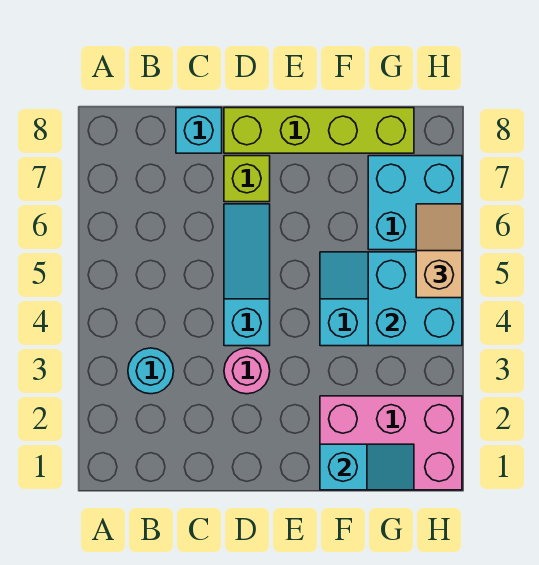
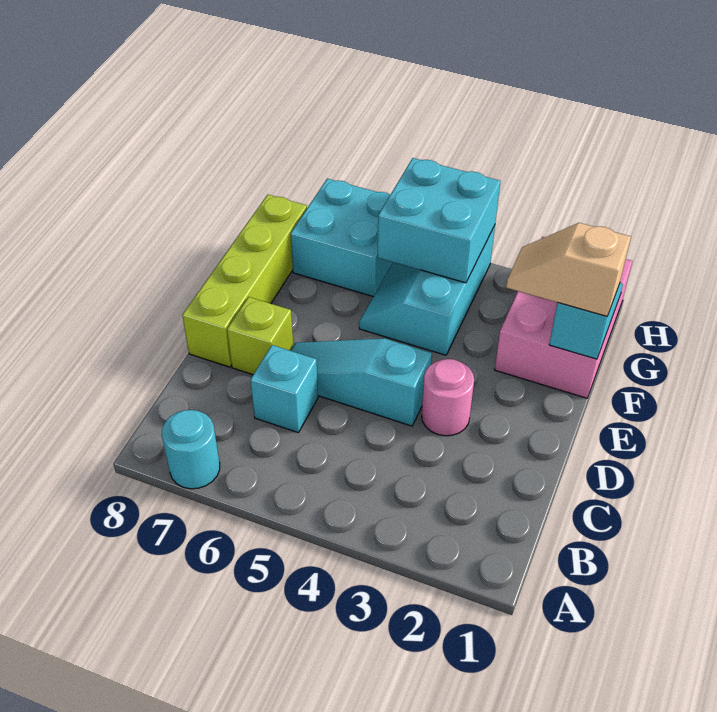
cyan round brick B3 level 1 -> cyan round brick A7 level 1
cyan brick C8 level 1 -> cyan brick C6 level 1
tan slope H5:H6 level 3 top 5 -> tan slope F1:F2 level 3 top 1

